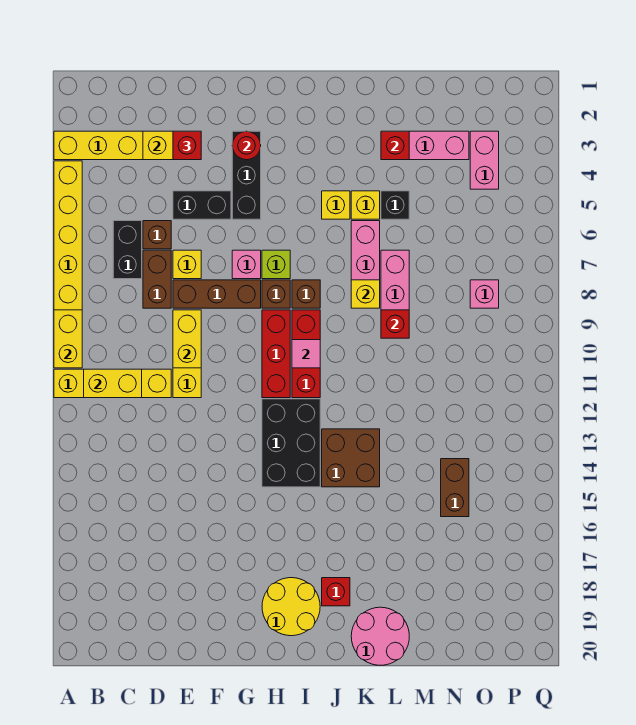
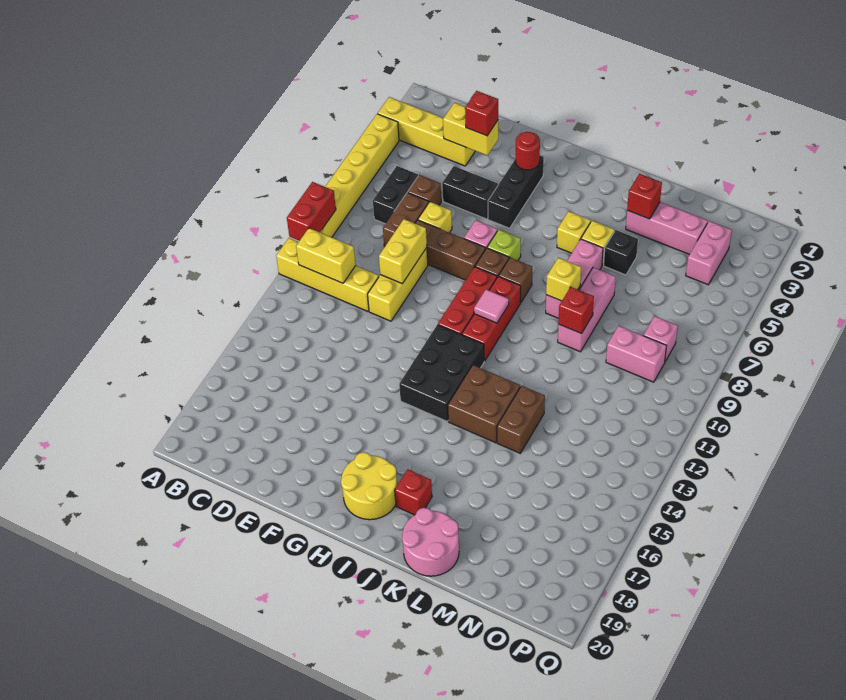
yellow brick A9:A10 level 2 -> red brick A9:A10 level 2
none -> pink brick N9:O9 level 1
brown brick N14:N15 level 1 -> brown brick L13:L14 level 1

